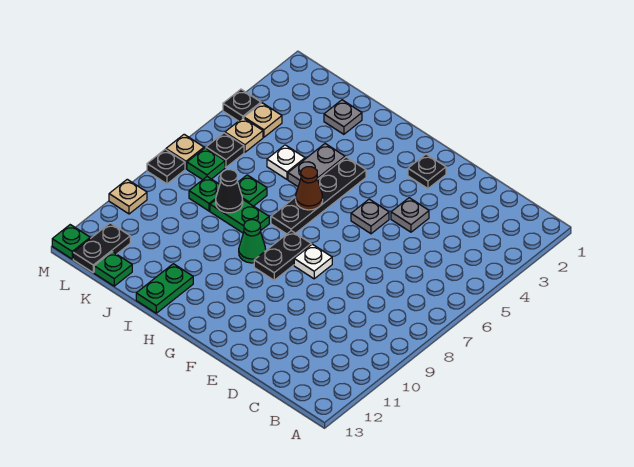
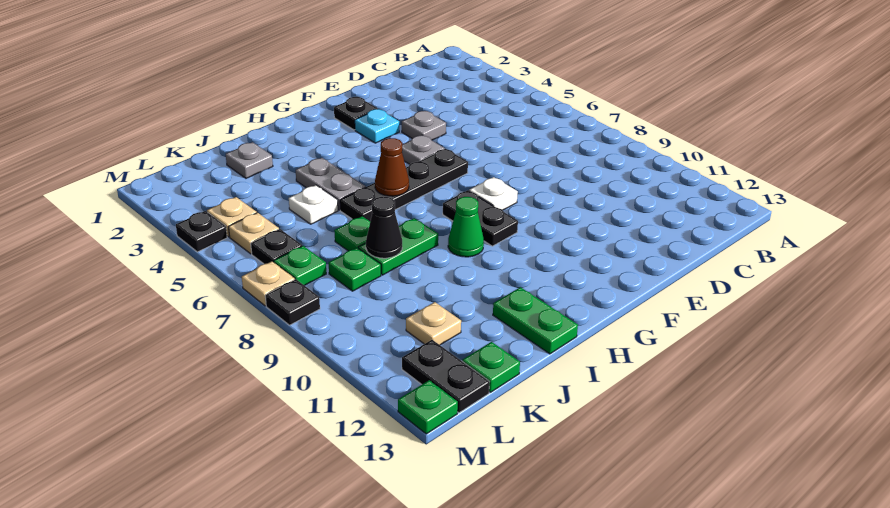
none -> cyan plate F3 level 1
black plate H4:H7 level 1 -> black plate F6:I6 level 1
tan plate M10 level 1 -> tan plate K11 level 1

